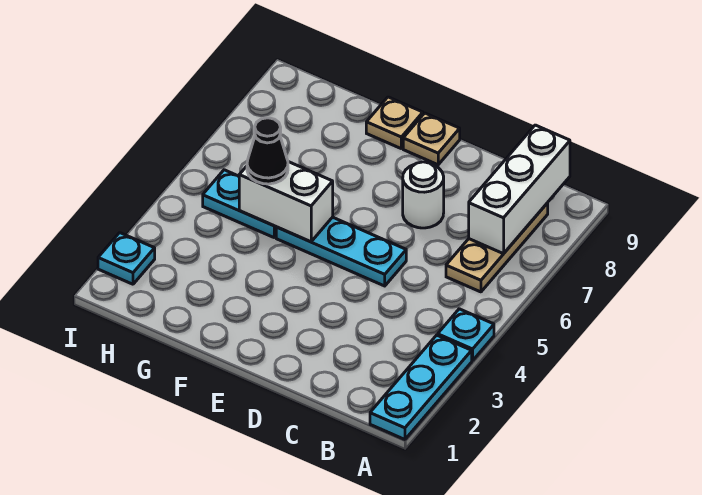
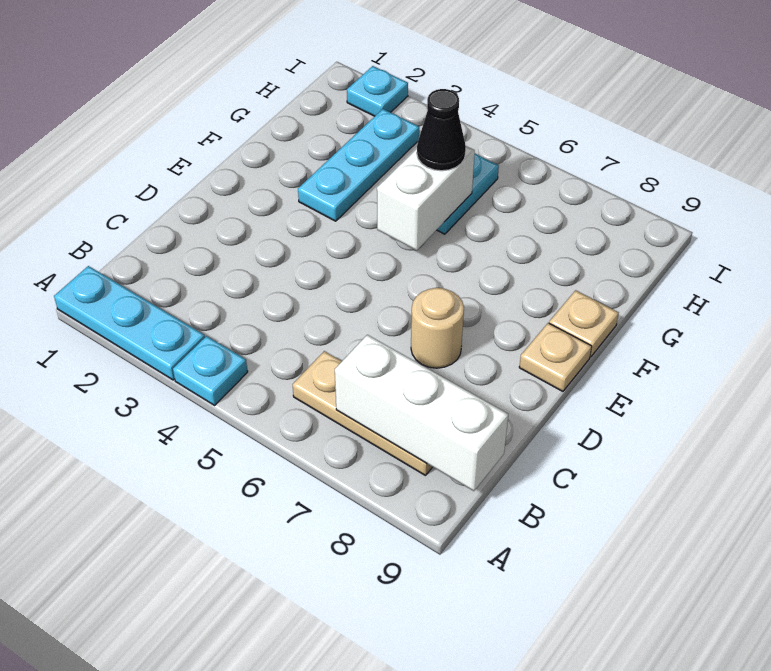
cyan plate D5:F5 level 1 -> cyan plate F3:H3 level 1
white round brick D7 level 1 -> tan round brick D7 level 1

